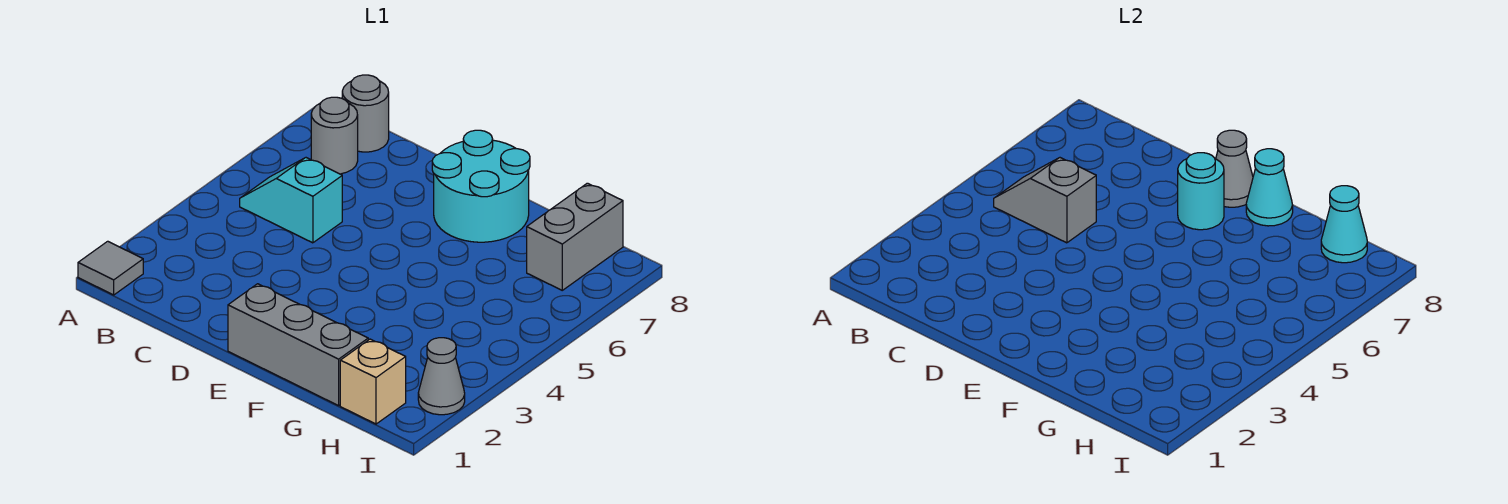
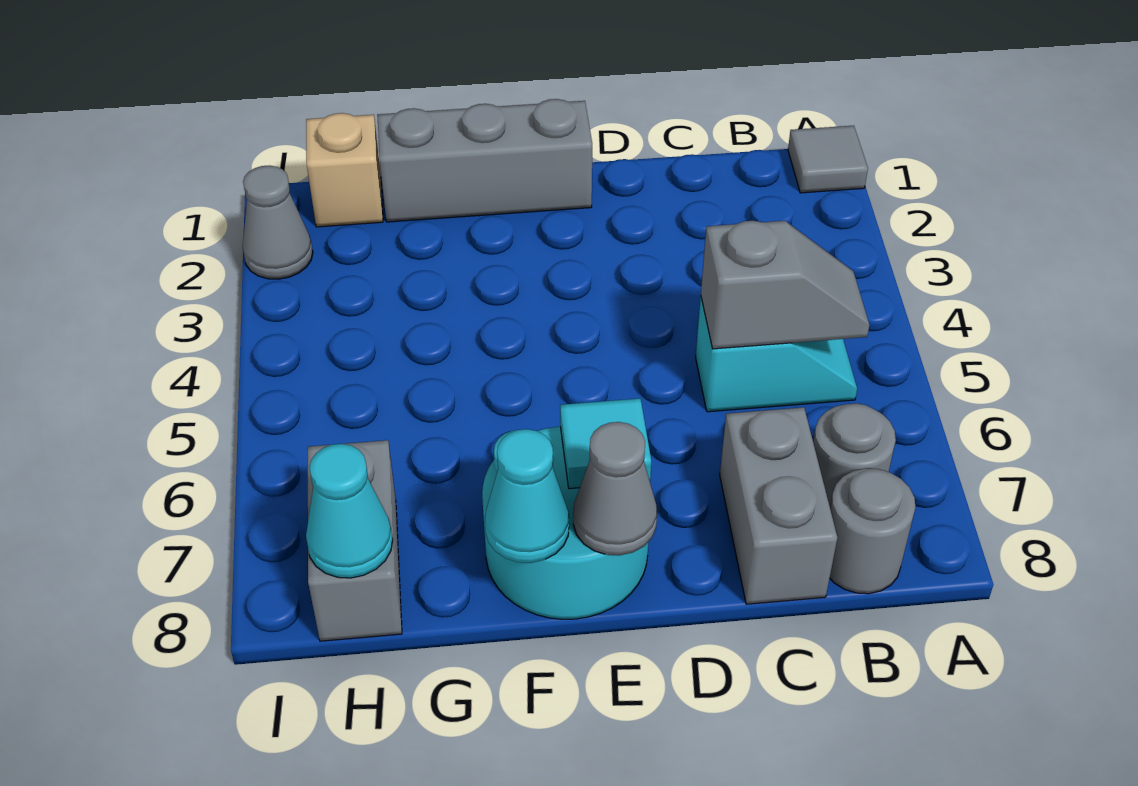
none -> grey brick C7:C8 level 1
cyan round brick E7 level 2 -> cyan tile E7 level 2

